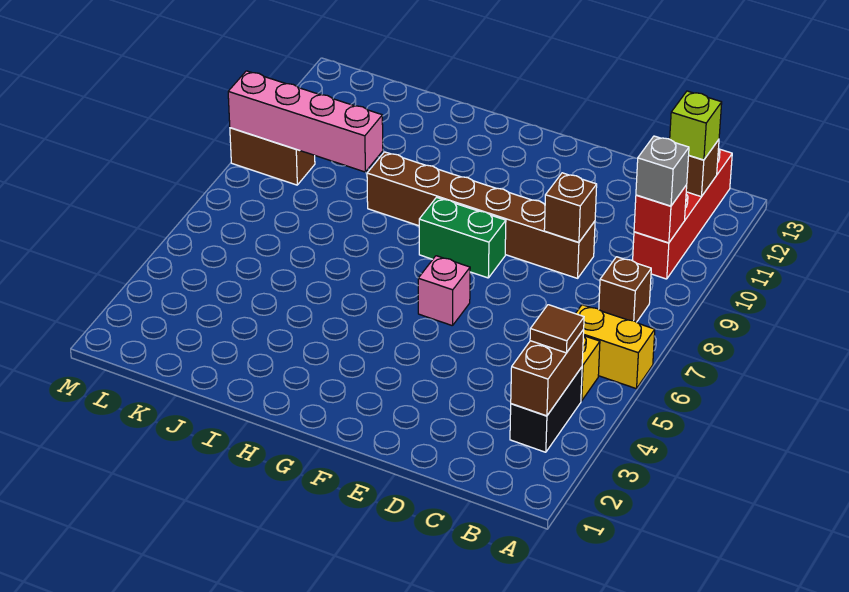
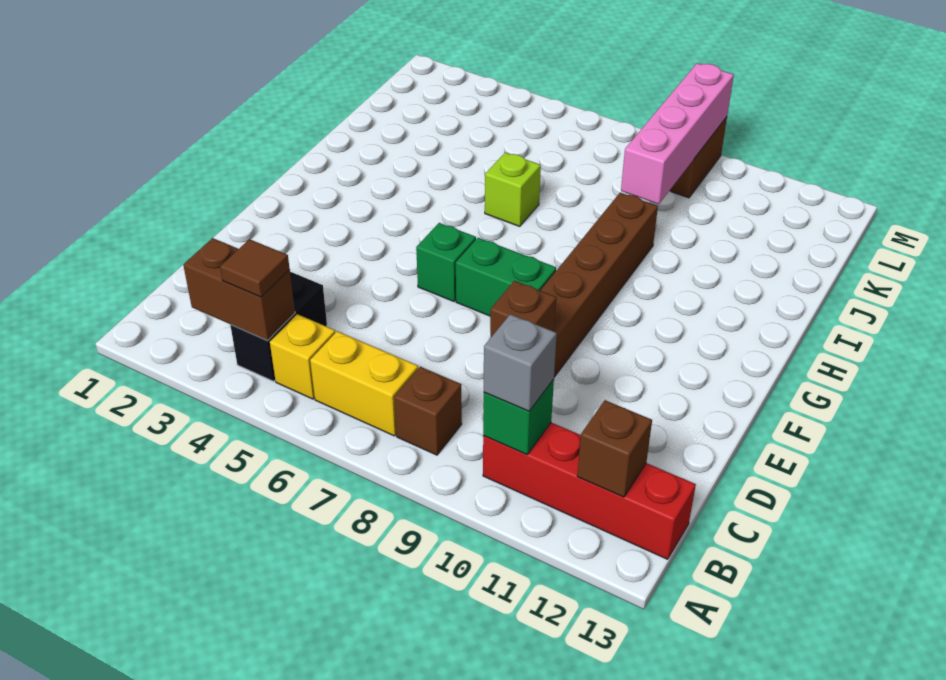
yellow brick A6:B6 level 1 -> yellow brick B6:B7 level 1
black brick B3:B4 level 1 -> black brick B4:C4 level 1
red brick B10 level 2 -> green brick B10 level 2
lime brick B12 level 3 -> lime brick I6 level 1
pink brick F6 level 1 -> green brick F6 level 1
green brick F8:G8 level 1 -> green brick F7:F8 level 1

